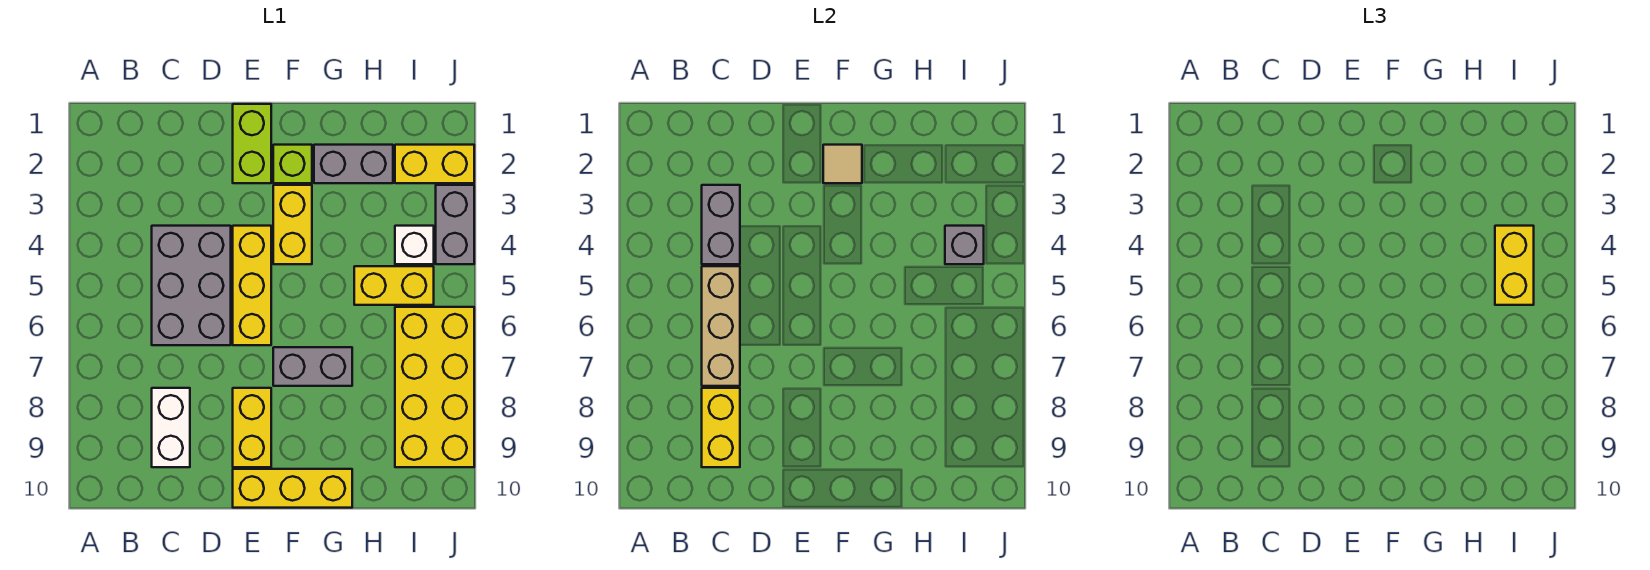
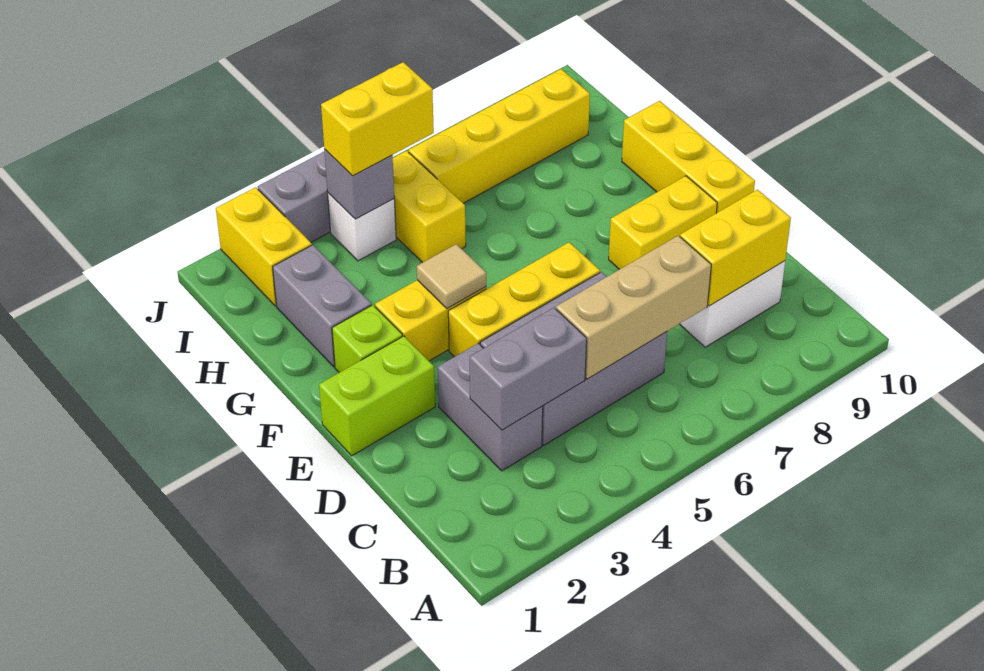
tan tile F2 level 2 -> tan tile F4 level 2
grey brick F7:G7 level 1 -> grey brick C3:D3 level 1
yellow brick I6:J9 level 1 -> yellow brick I6:I9 level 1

